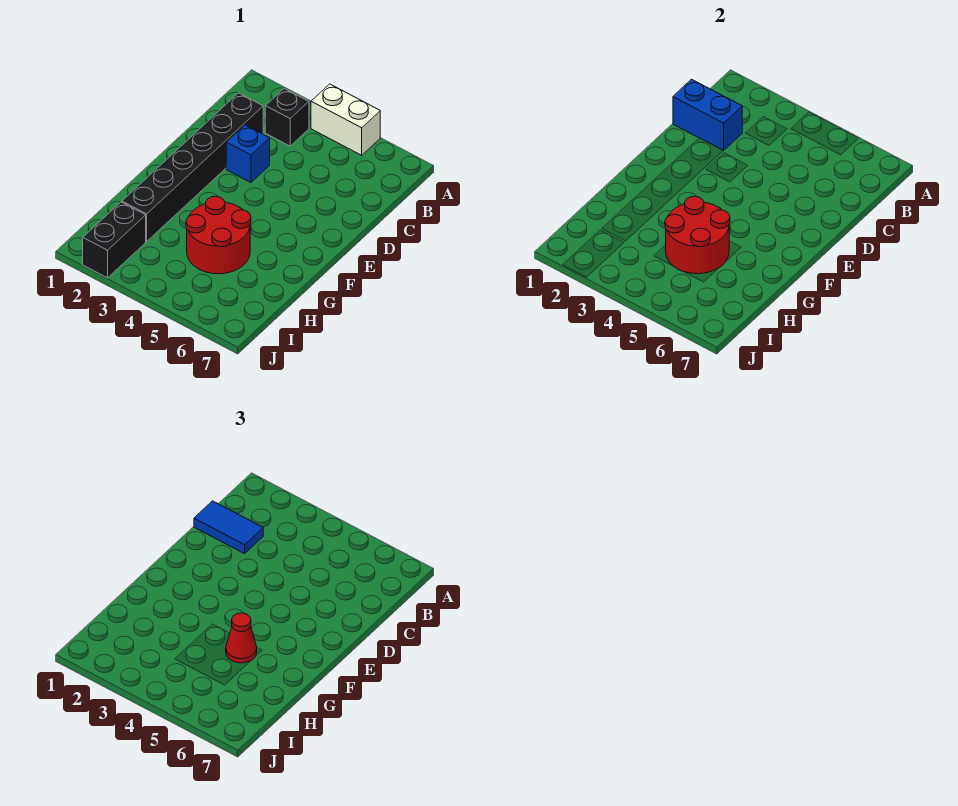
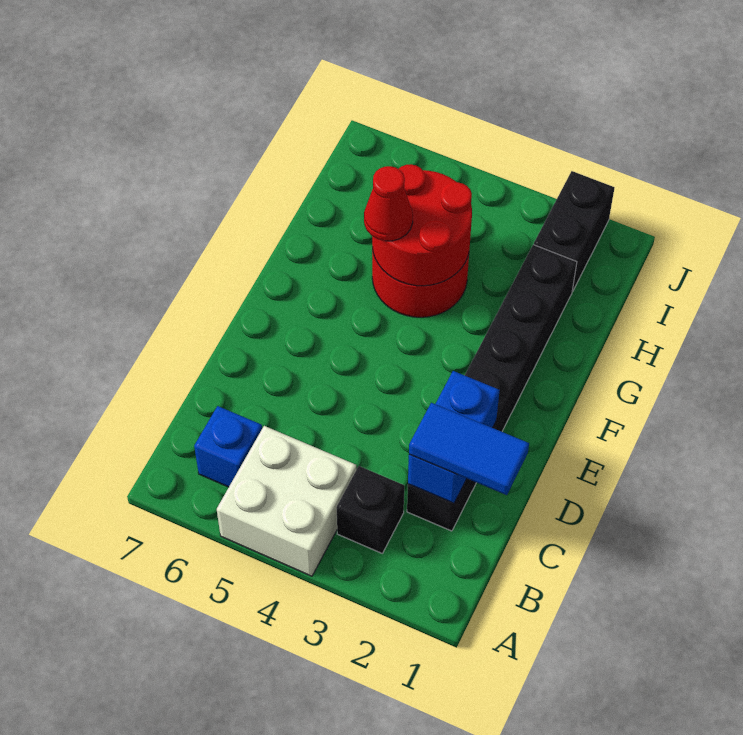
white brick A4:A5 level 1 -> white brick A4:B5 level 1
blue brick C1:C2 level 2 -> blue brick C2:D2 level 2
blue brick D3 level 1 -> blue brick B6 level 1

